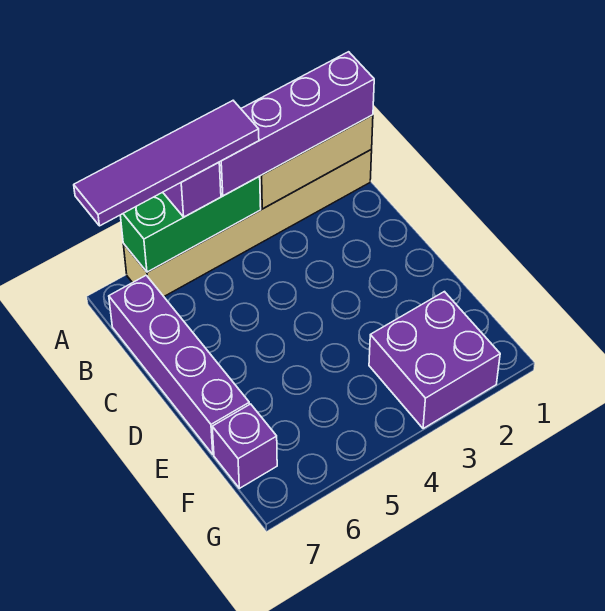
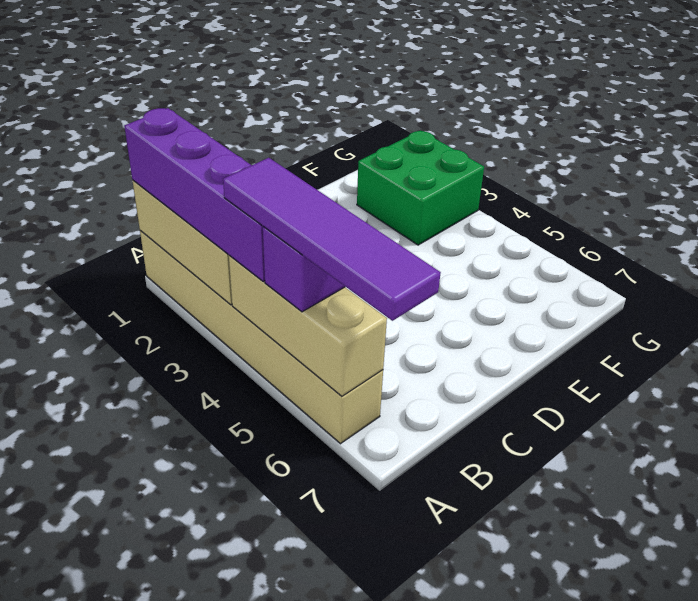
green brick A4:A6 level 2 -> tan brick A4:A6 level 2
purple brick B7:E7 level 1 -> none
purple brick F2:G3 level 1 -> green brick F2:G3 level 1
purple brick F7 level 1 -> none

